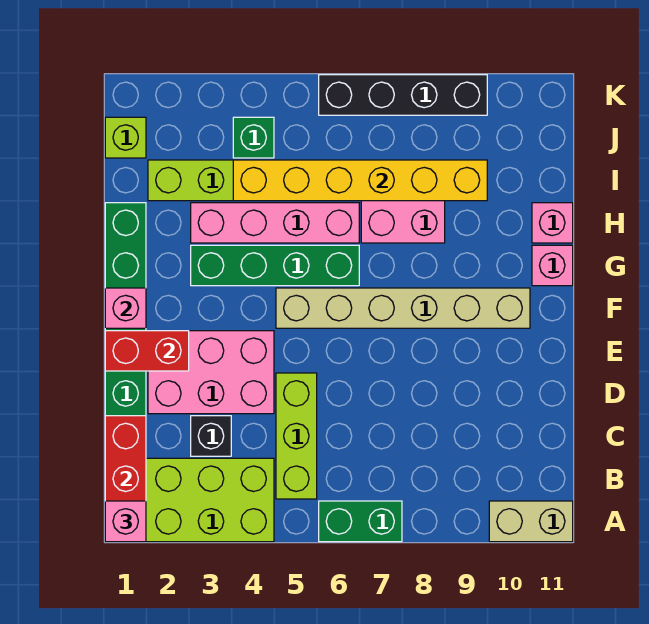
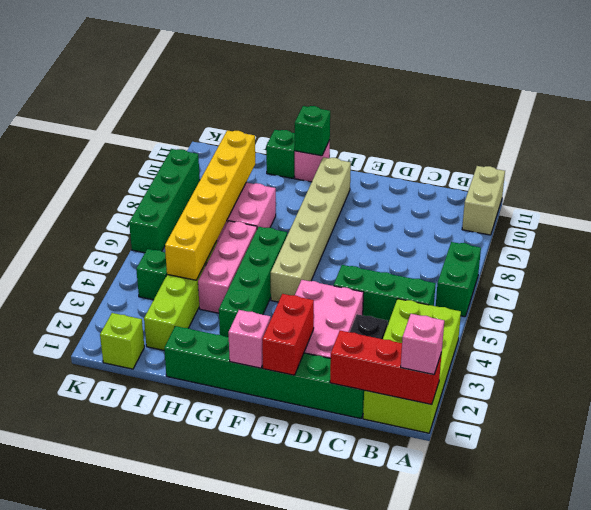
lime brick B5:D5 level 1 -> green brick B5:D5 level 1
none -> green brick G11 level 2
pink brick H3:H6 level 1 -> pink brick H4:H6 level 1
pink brick H11 level 1 -> green brick H11 level 1
black brick K6:K9 level 1 -> green brick K6:K9 level 1

